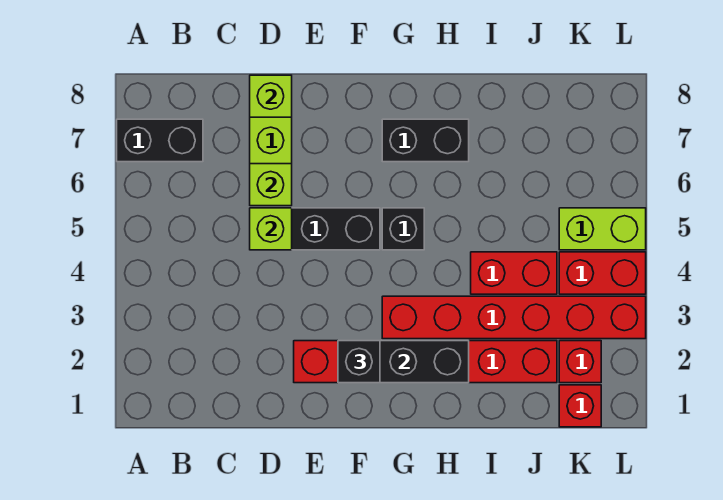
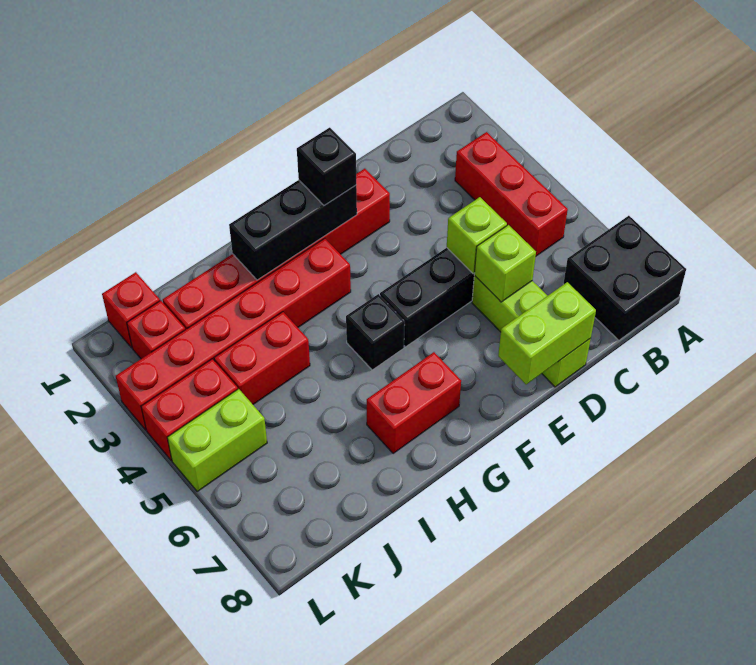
black brick A7:B7 level 1 -> black brick A7:B8 level 1
none -> red brick B3:B5 level 1
lime brick D8 level 2 -> lime brick D8:E8 level 2
black brick G7:H7 level 1 -> red brick G7:H7 level 1

